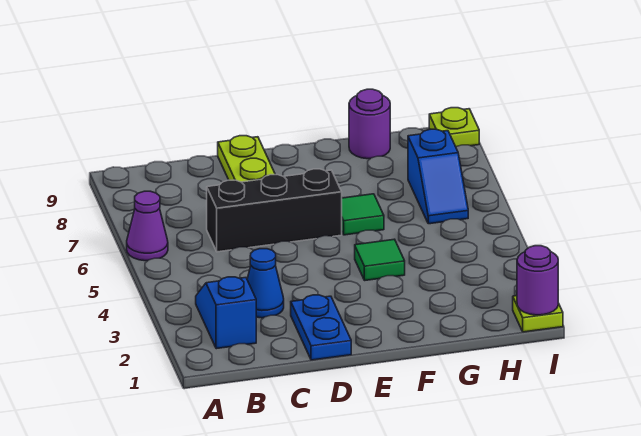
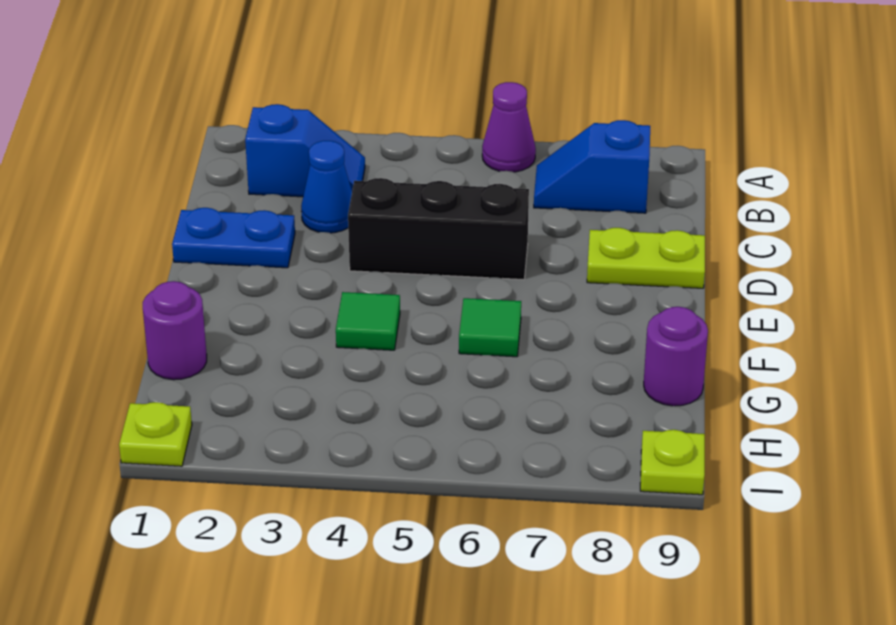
black brick C6:E6 level 1 -> black brick D4:D6 level 1
blue slope H6:H7 level 1 top 7 -> blue slope B7:B8 level 1 top 8
purple round brick I1 level 2 -> purple round brick G1 level 1

